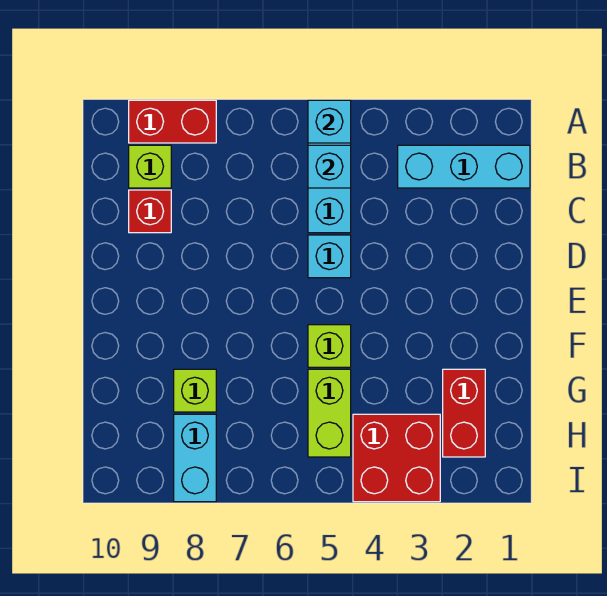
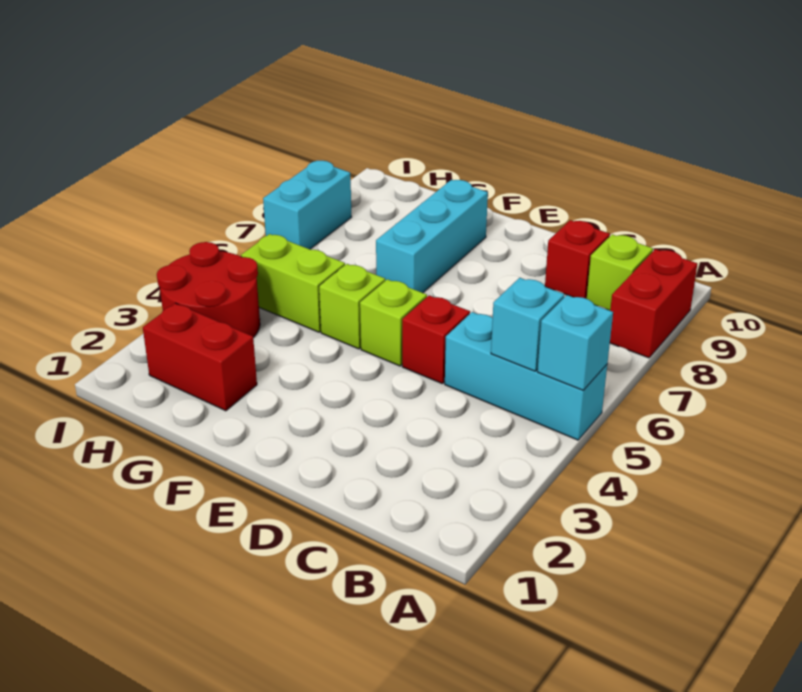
cyan brick B1:B3 level 1 -> cyan brick F7:F9 level 1
cyan brick D5 level 1 -> red brick D5 level 1
lime brick G8 level 1 -> lime brick E5 level 1
red brick H3:I4 level 1 -> red round brick H3:I4 level 1
cyan brick H8:I8 level 1 -> cyan brick I7:I8 level 1

